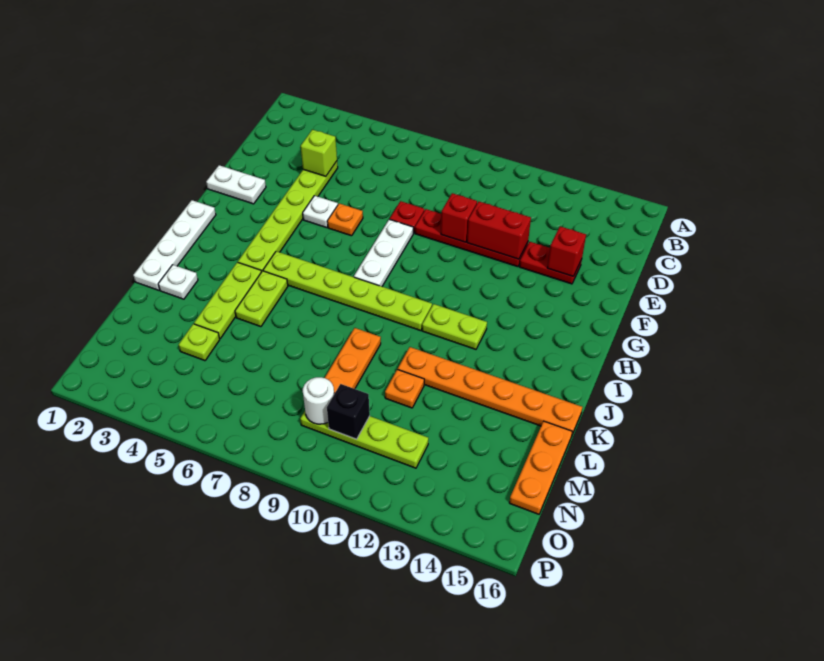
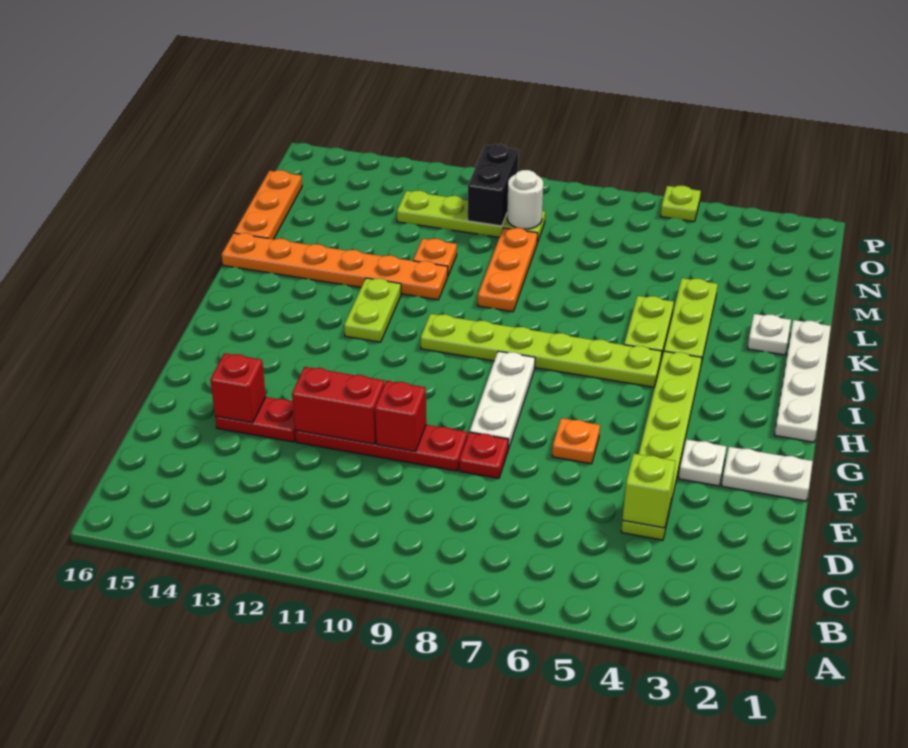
white plate F5 level 1 -> white plate F3 level 1
lime plate I11:I12 level 1 -> lime plate I12:J12 level 1
lime plate M4 level 1 -> lime plate P5 level 1
black brick N10 level 2 -> black brick N10:O10 level 2

